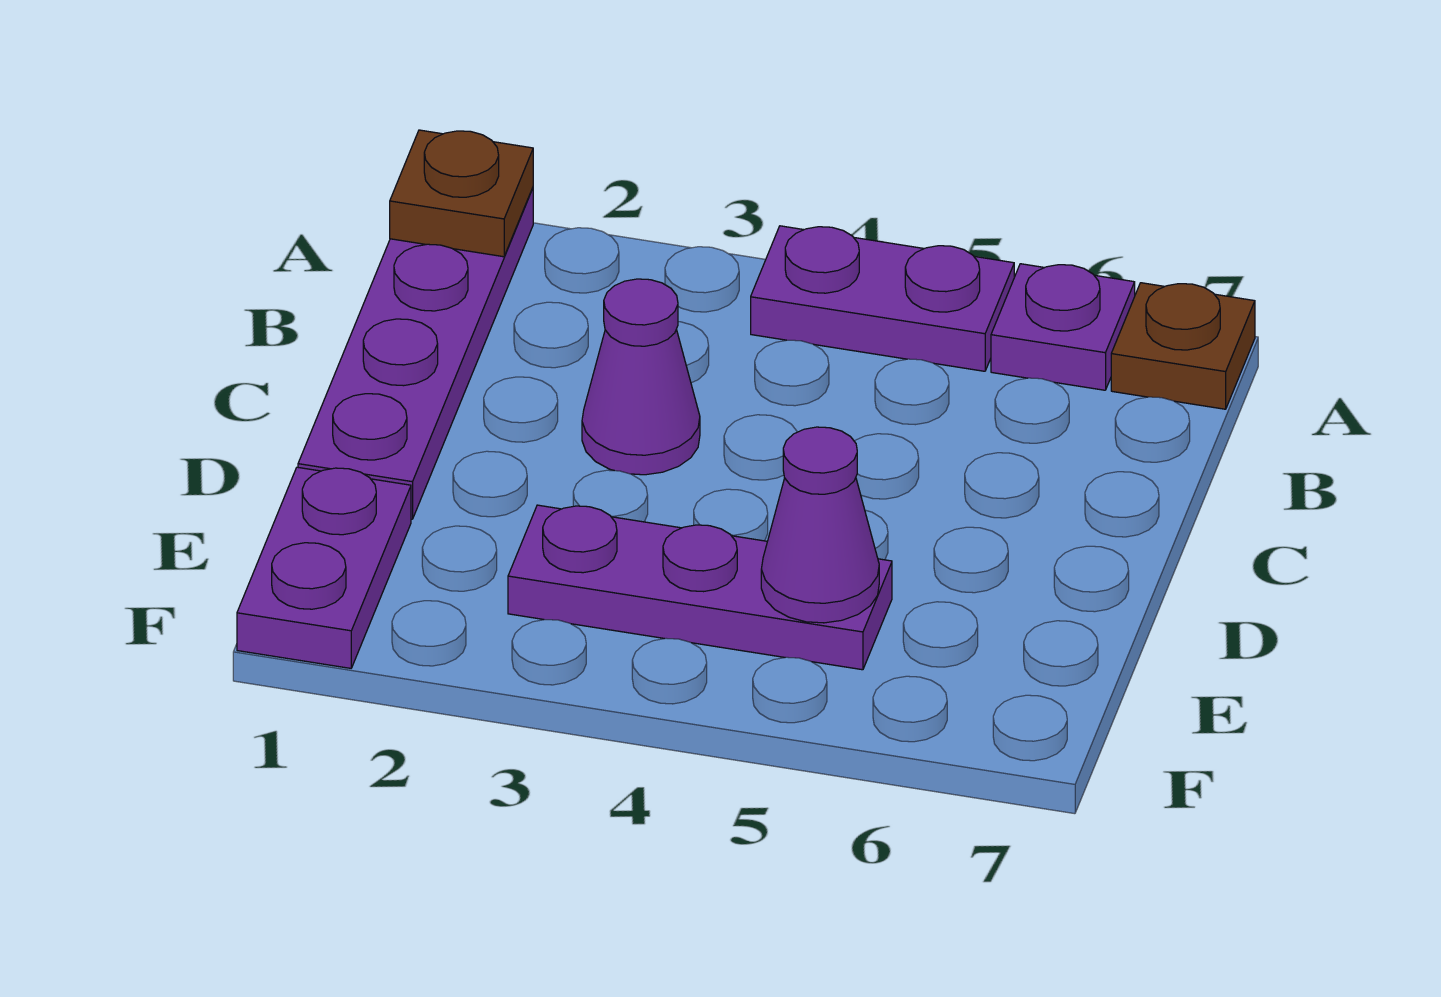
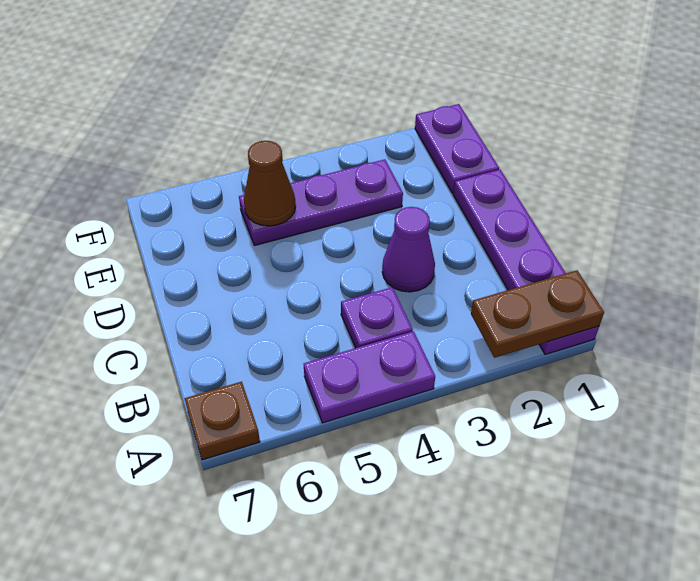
brown plate A1 level 2 -> brown plate A1:A2 level 2
purple plate A6 level 1 -> purple plate B4 level 1
purple cone E5 level 2 -> brown cone E5 level 2

